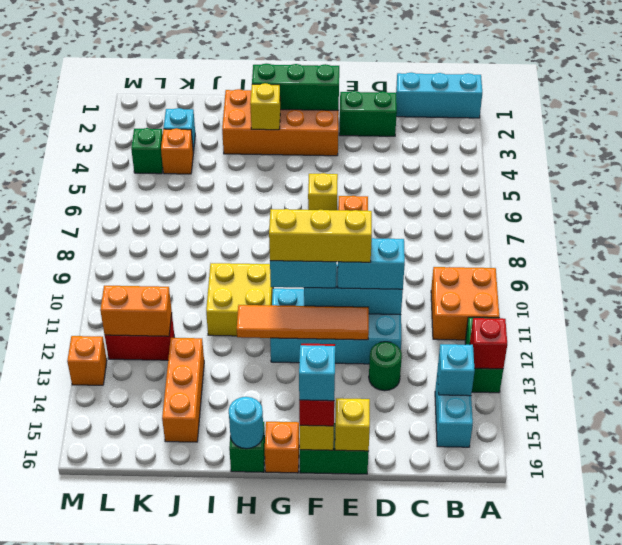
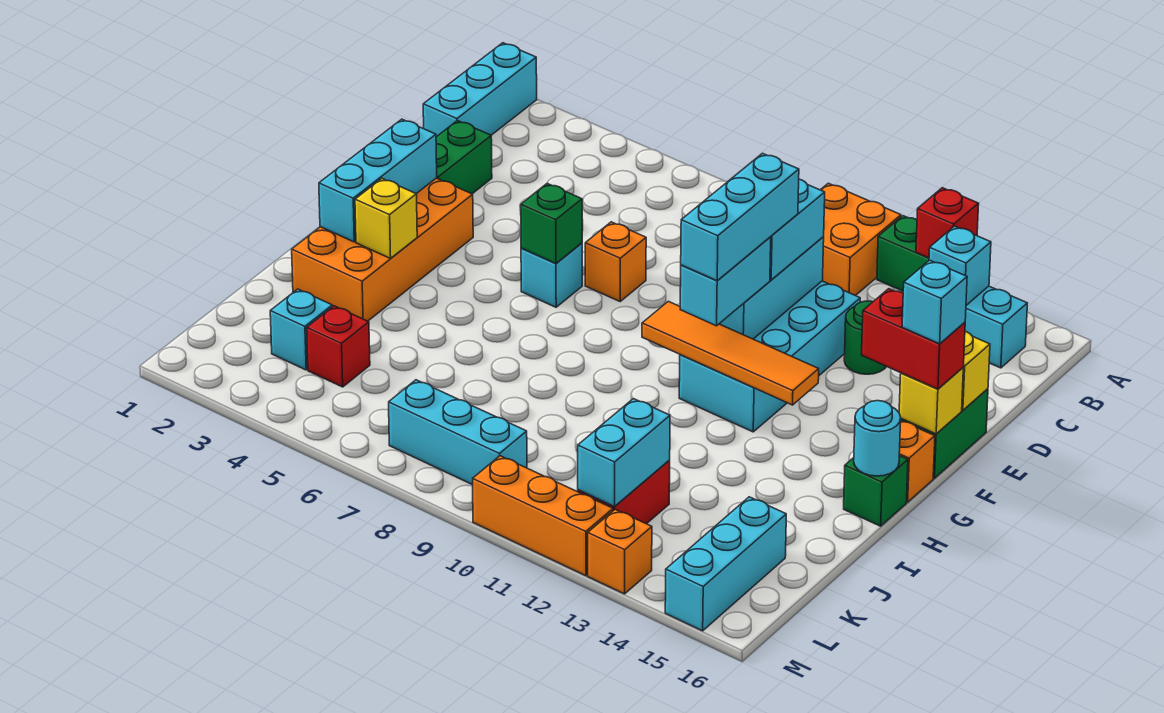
yellow brick E11:G11 level 4 -> cyan brick E11:G11 level 4
orange tile E12:H12 level 2 -> orange tile G10:G13 level 2
green brick F2:H2 level 2 -> cyan brick F2:H2 level 2
yellow brick F6 level 1 -> cyan brick F6 level 1
yellow brick H10:I11 level 1 -> none
orange brick J13:J15 level 1 -> orange brick M10:M12 level 1
orange brick K4 level 1 -> red brick K4 level 1
orange brick K12:L12 level 2 -> cyan brick K12:L12 level 2
none -> cyan brick K15:M15 level 1
green brick L4 level 1 -> green brick F6 level 2
none -> cyan brick L7:L9 level 1

